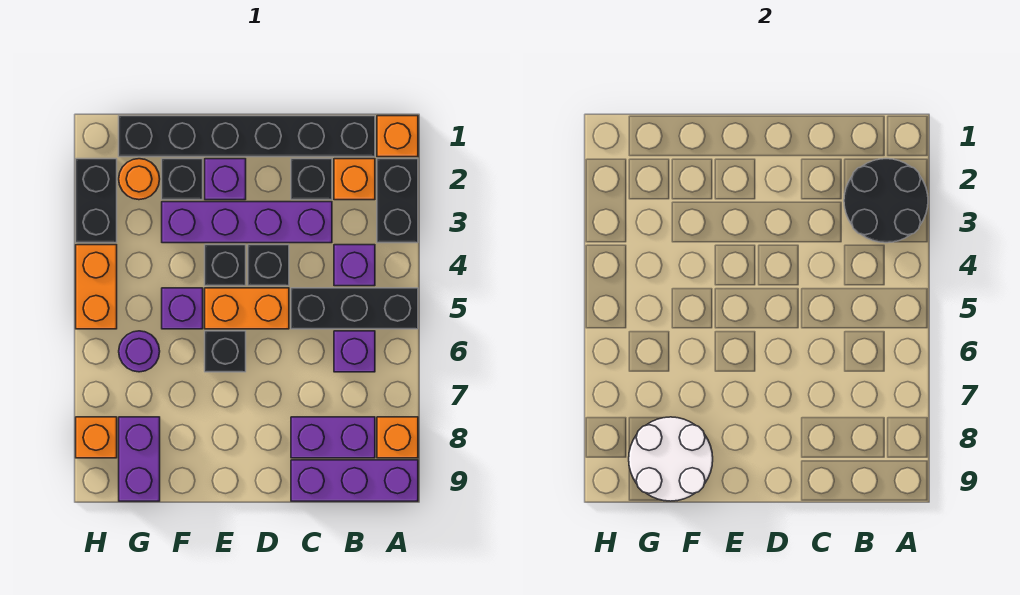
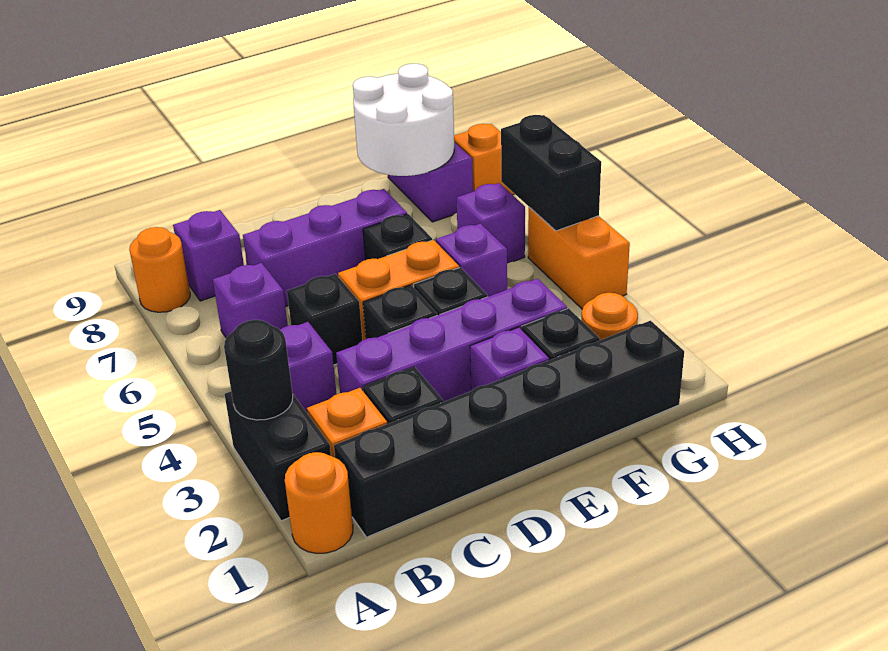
orange brick A1 level 1 -> orange round brick A1 level 1
black round brick A2:B3 level 2 -> black round brick A3 level 2
black brick A5:C5 level 1 -> black brick C5 level 1
orange brick A8 level 1 -> orange round brick A8 level 1
purple brick A9:C9 level 1 -> purple brick C7:E7 level 1
purple brick B8:C8 level 1 -> purple brick B8 level 1
purple round brick G6 level 1 -> purple brick G6 level 1
black brick H2:H3 level 1 -> black brick H5:H6 level 2

